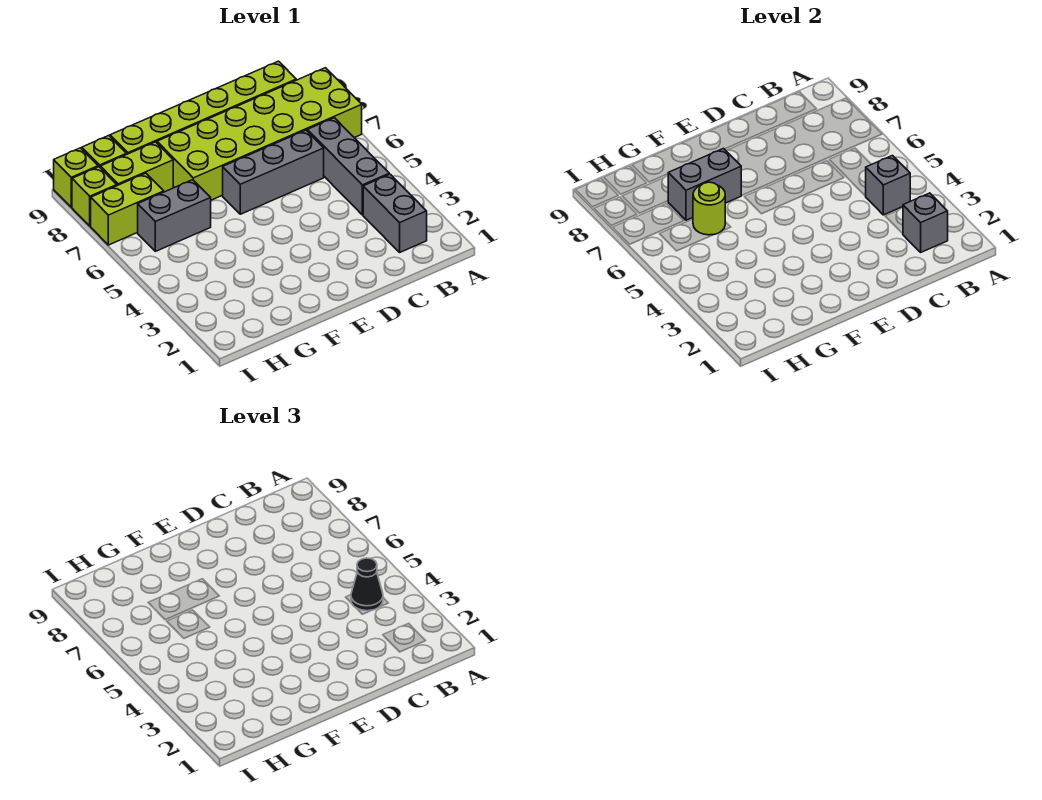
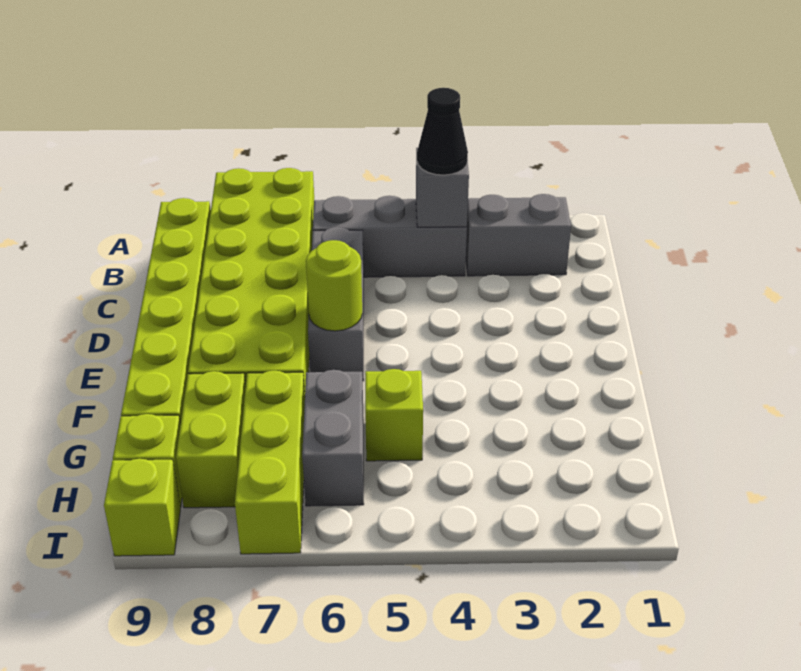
grey brick B2 level 2 -> none
grey brick F7:G7 level 2 -> none
lime round brick G6 level 2 -> lime round brick E6 level 2
lime brick H7:I7 level 1 -> lime brick G7:I7 level 1
lime brick I8 level 1 -> lime brick G5 level 1

